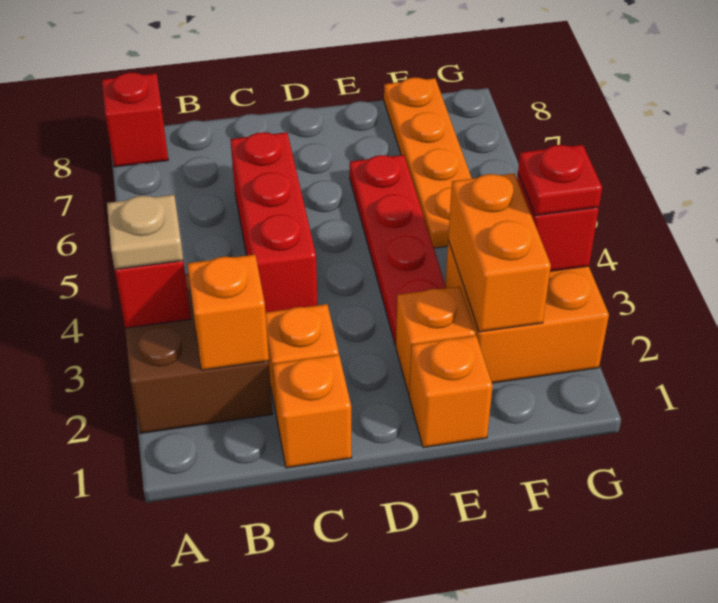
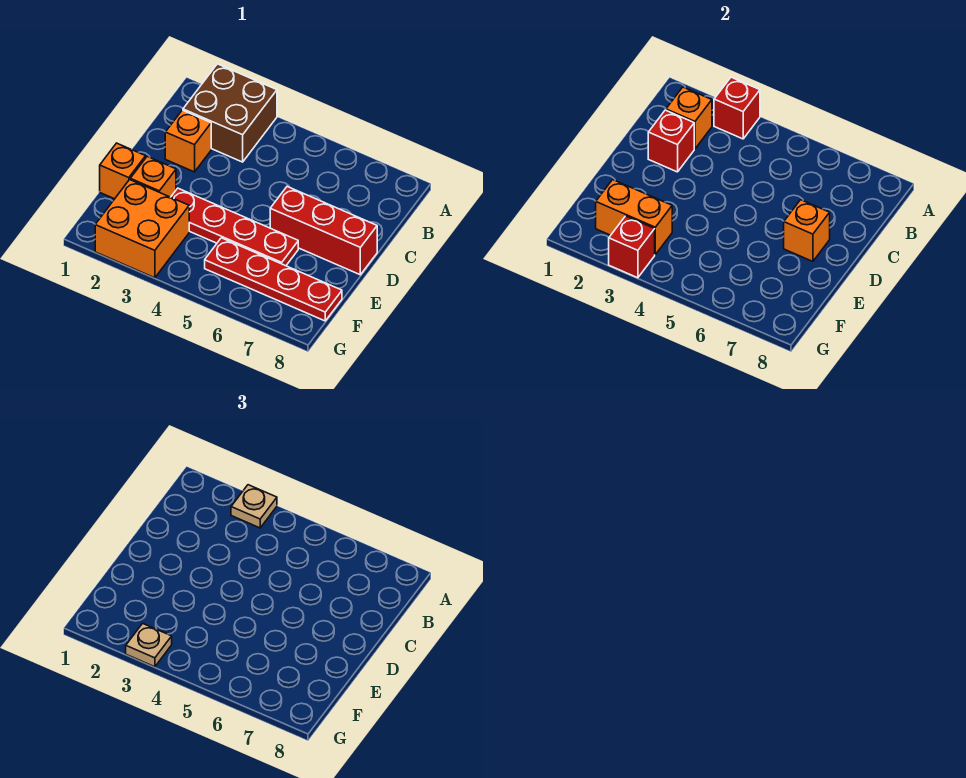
red brick A8 level 1 -> red brick C2 level 2
orange brick C1 level 1 -> orange brick D7 level 2
red brick C4:C6 level 1 -> red brick D6:D8 level 1
orange plate F5:F8 level 1 -> red plate F5:F8 level 1
red plate G3 level 3 -> tan plate G3 level 3

